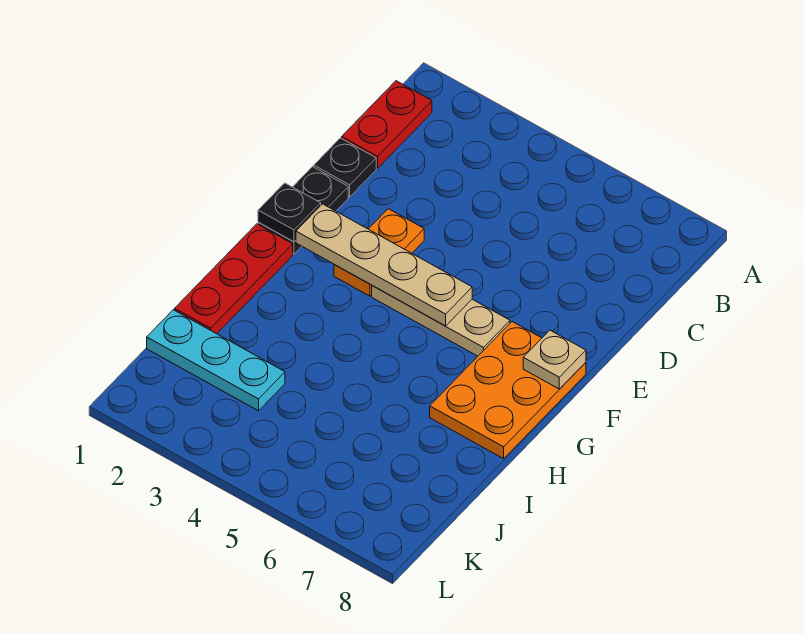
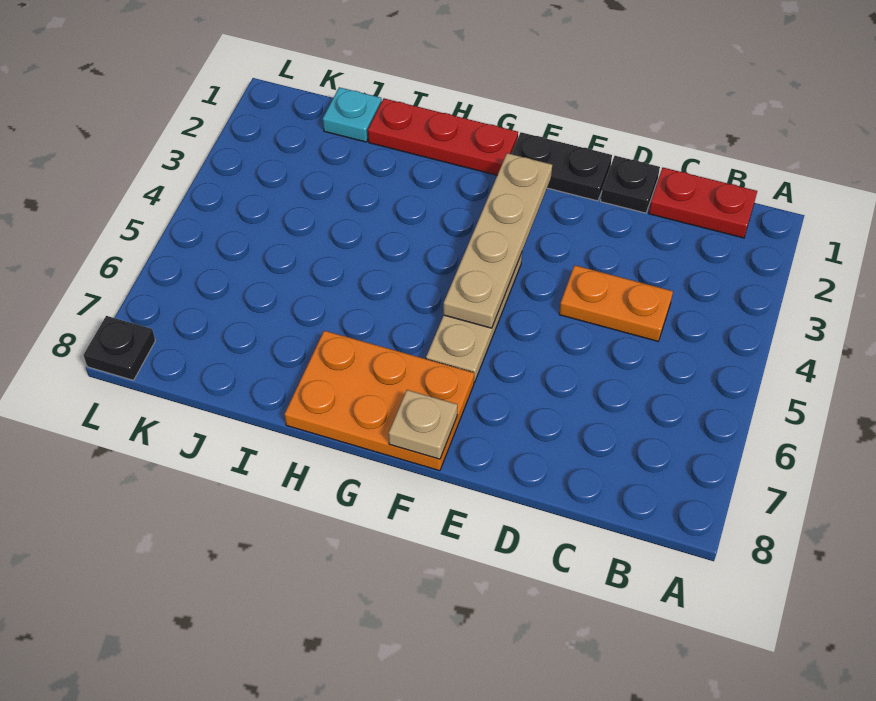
orange plate E3:F3 level 1 -> orange plate C4:D4 level 1
black plate F1 level 2 -> black plate L8 level 1
cyan plate J1:J3 level 1 -> cyan plate J1 level 1

